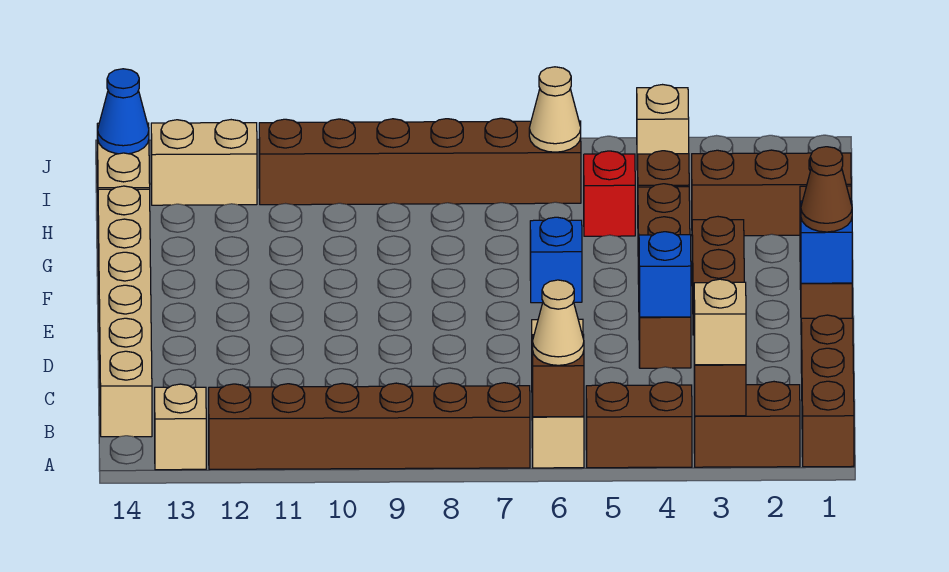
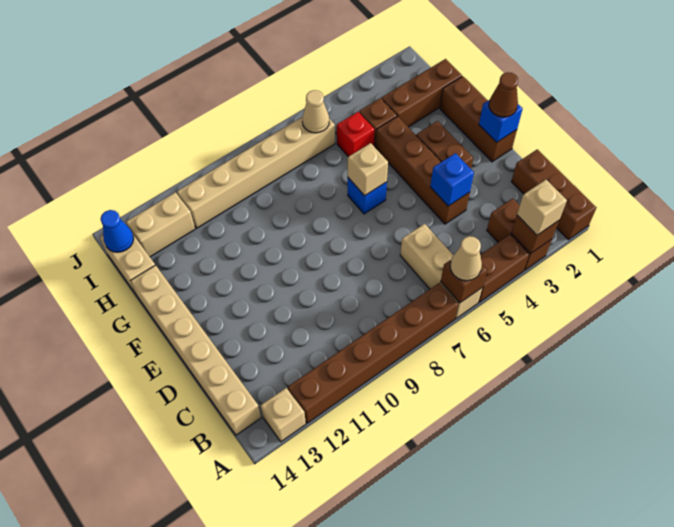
brown brick A2:A3 level 1 -> brown brick A3:B3 level 1
brown brick I6:I11 level 1 -> tan brick I6:I11 level 1
tan brick J4 level 1 -> tan brick F6 level 2

